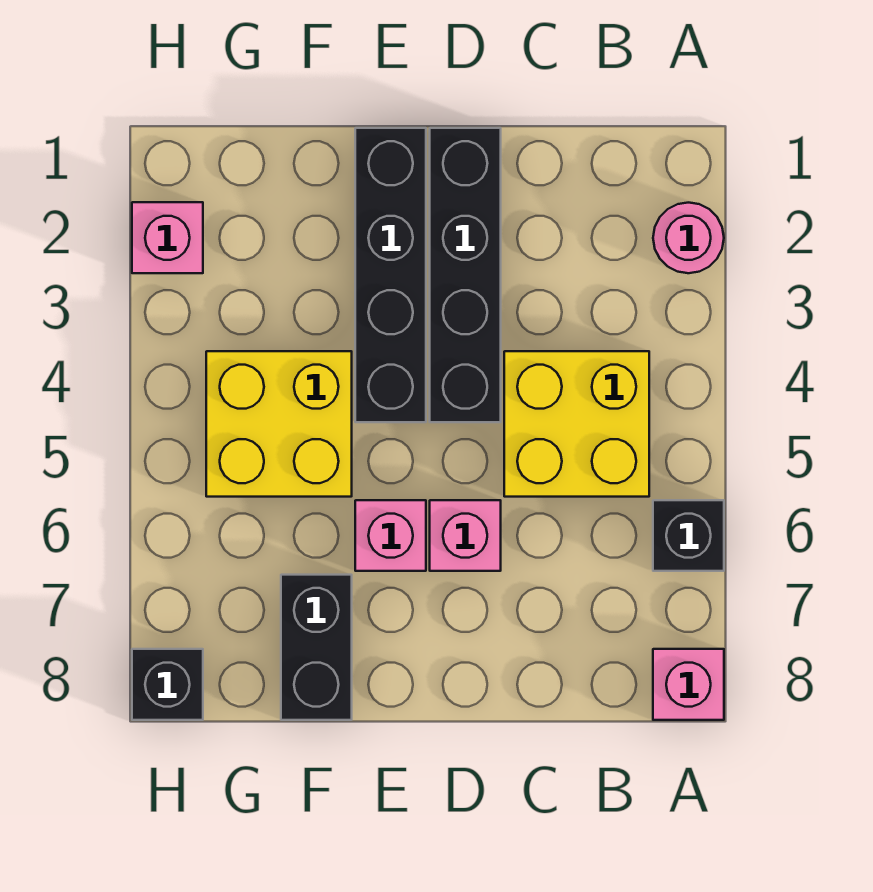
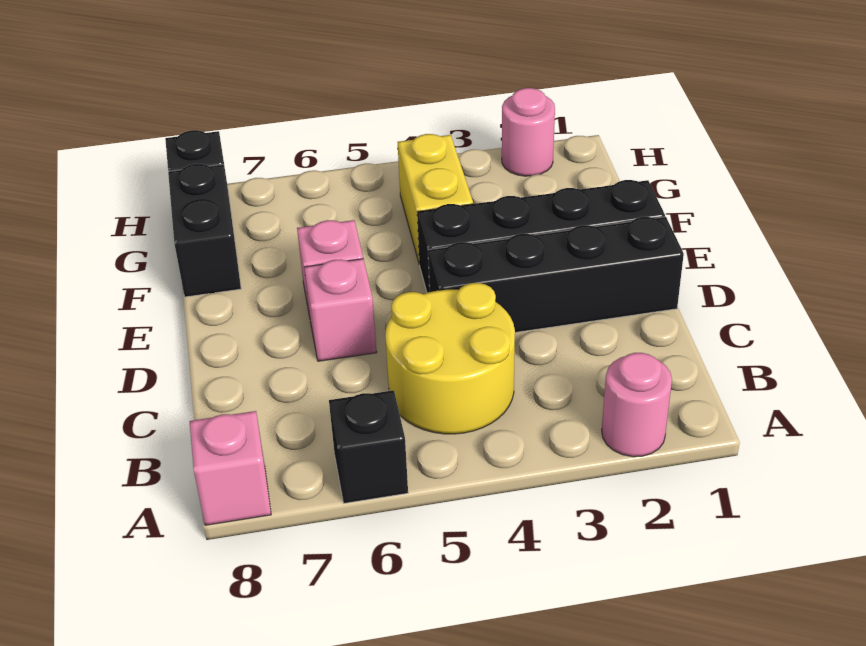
yellow brick B4:C5 level 1 -> yellow round brick B4:C5 level 1
yellow brick F4:G5 level 1 -> yellow brick F4:G4 level 1
black brick F7:F8 level 1 -> black brick F8:G8 level 1
pink brick H2 level 1 -> pink round brick H2 level 1

